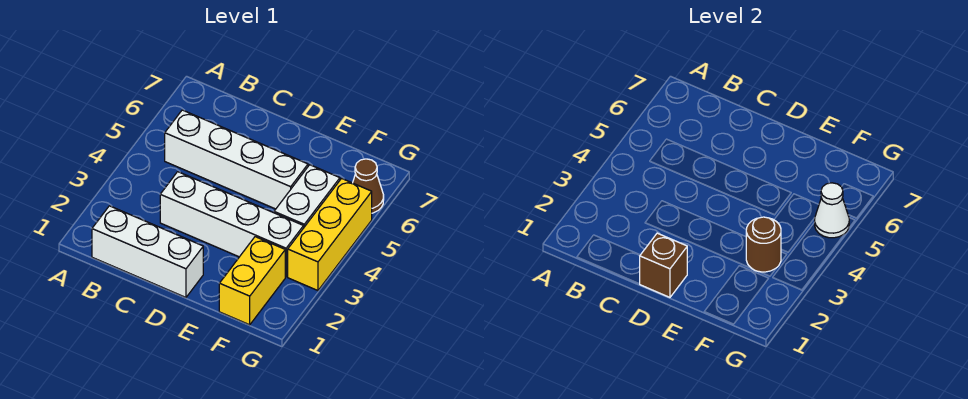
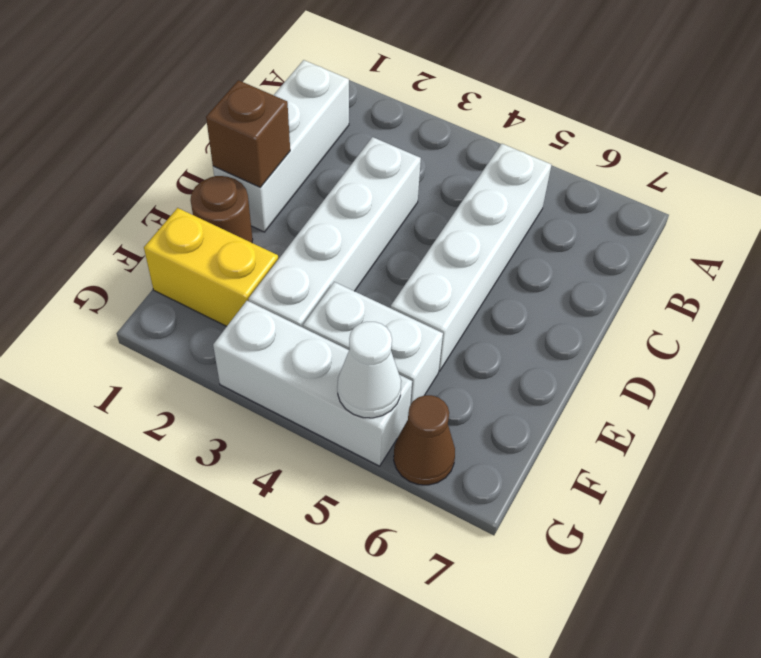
brown round brick F3 level 2 -> brown round brick E1 level 1
yellow brick G3:G5 level 1 -> white brick G3:G5 level 1

